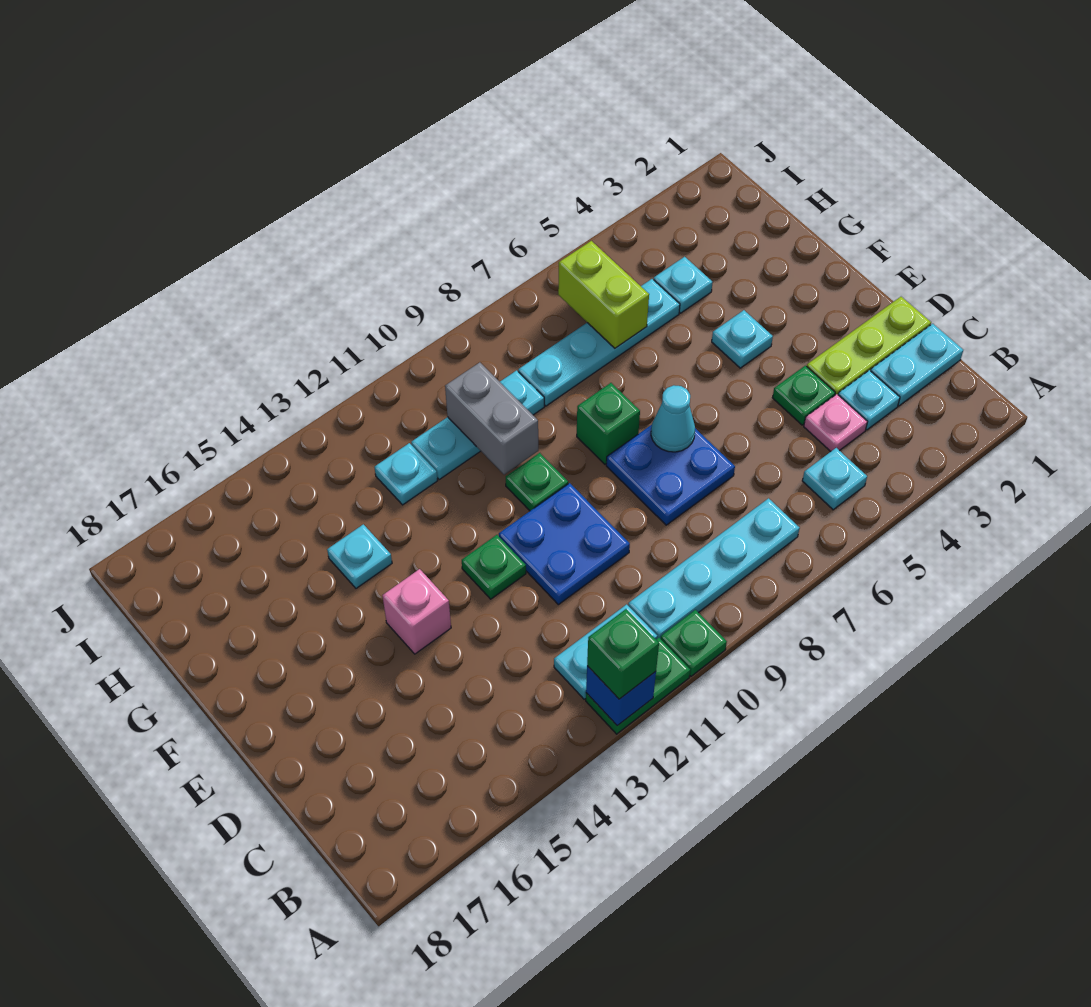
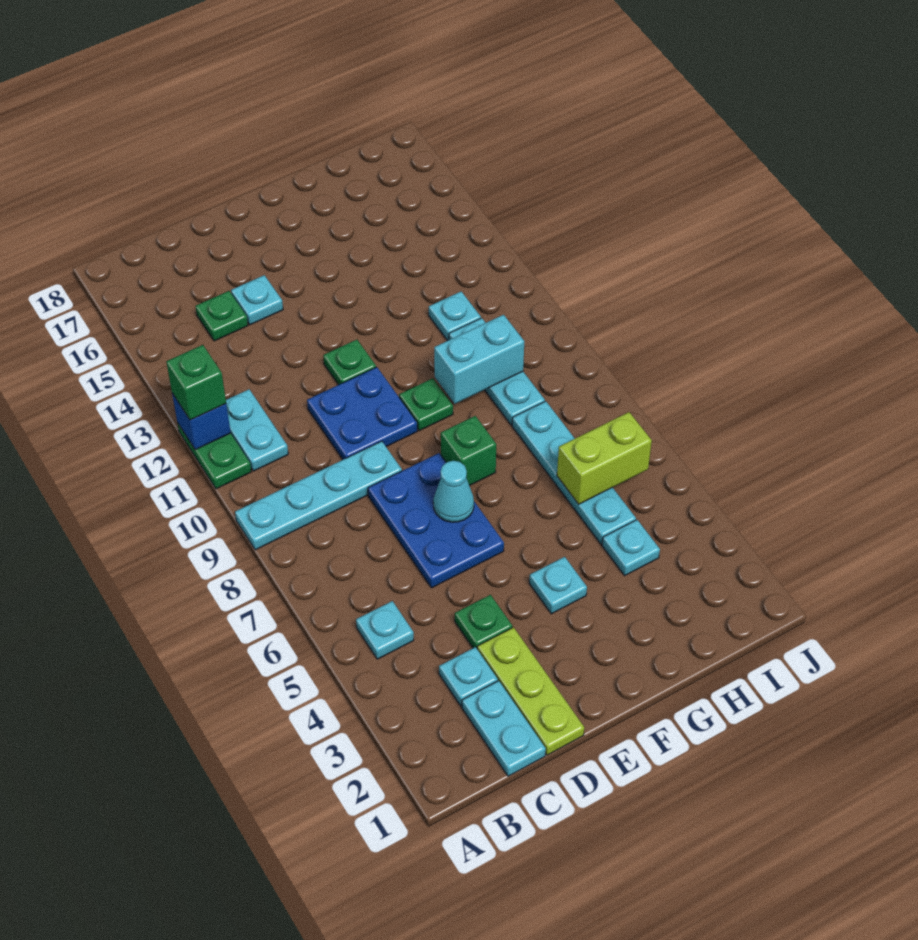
green plate A10 level 1 -> green plate C15 level 1
cyan plate B7:B10 level 1 -> cyan plate A9:D9 level 1
pink plate C4 level 1 -> none
blue plate D7:E8 level 1 -> blue plate D6:E8 level 1
pink brick E14 level 1 -> none
grey brick G10:H10 level 2 -> cyan brick G10:H10 level 2
cyan plate G14 level 1 -> cyan plate D15 level 1

